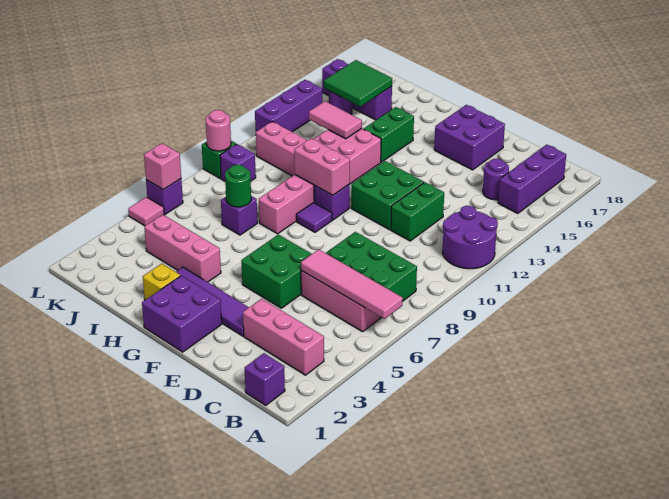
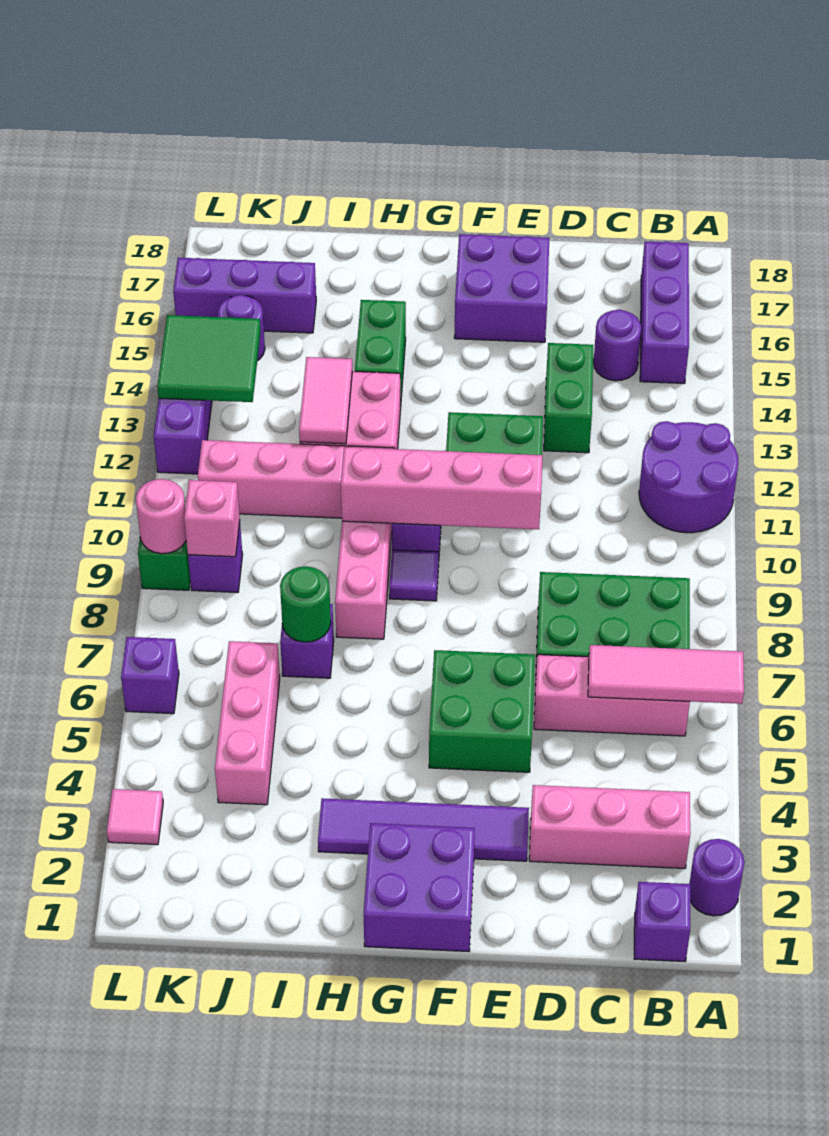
none -> purple round brick A2 level 1
pink tile A6:D6 level 2 -> pink tile A6:C6 level 2
green brick D11:D12 level 1 -> green brick D13:D14 level 1
pink brick G10:H10 level 2 -> pink brick E10:H10 level 2
yellow brick H2 level 1 -> none
pink brick H4:J4 level 1 -> pink brick J4:J6 level 1
pink tile I13:J13 level 2 -> pink tile I12:I13 level 2
green tile J15:K16 level 2 -> green tile K13:L14 level 2
pink tile L5 level 1 -> pink tile L3 level 1
pink brick L6 level 2 -> pink brick K9 level 2

